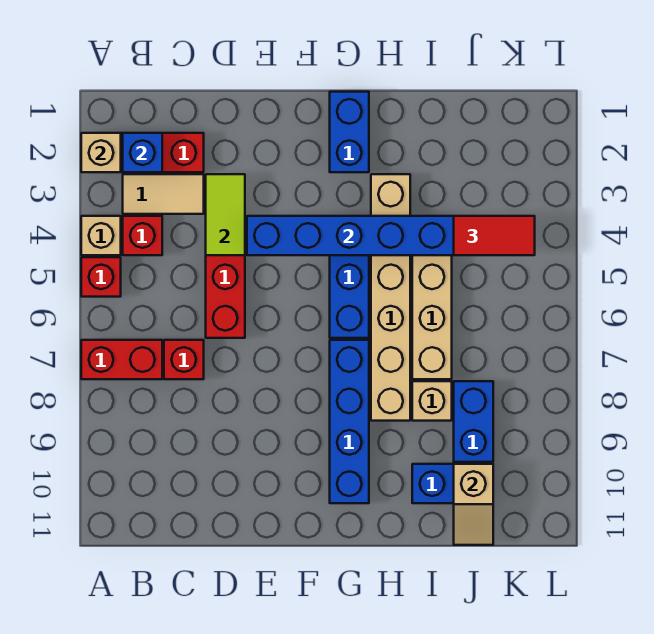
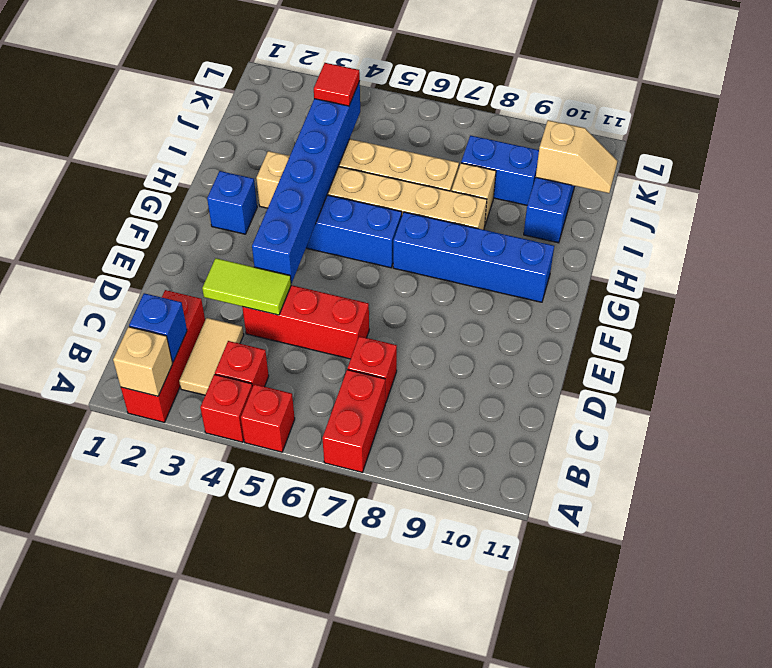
tan brick A4 level 1 -> red brick A4 level 1
blue brick G1:G2 level 1 -> blue brick G2 level 1
red tile J4:K4 level 3 -> red tile J4 level 3

